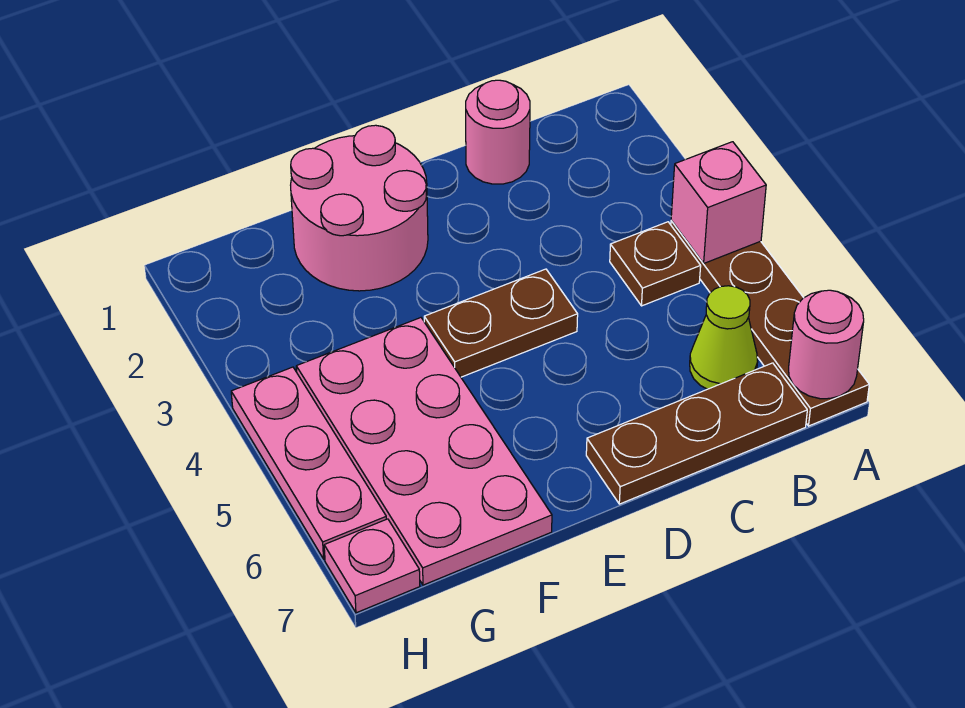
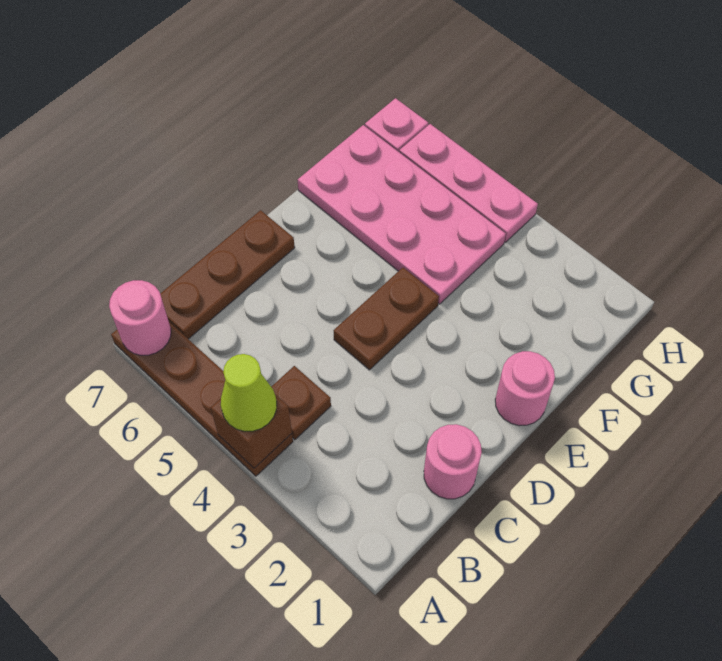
pink brick A4 level 2 -> brown brick A4 level 2
lime cone B6 level 1 -> lime cone A4 level 3
pink round brick E1:F2 level 1 -> pink round brick E1 level 1

